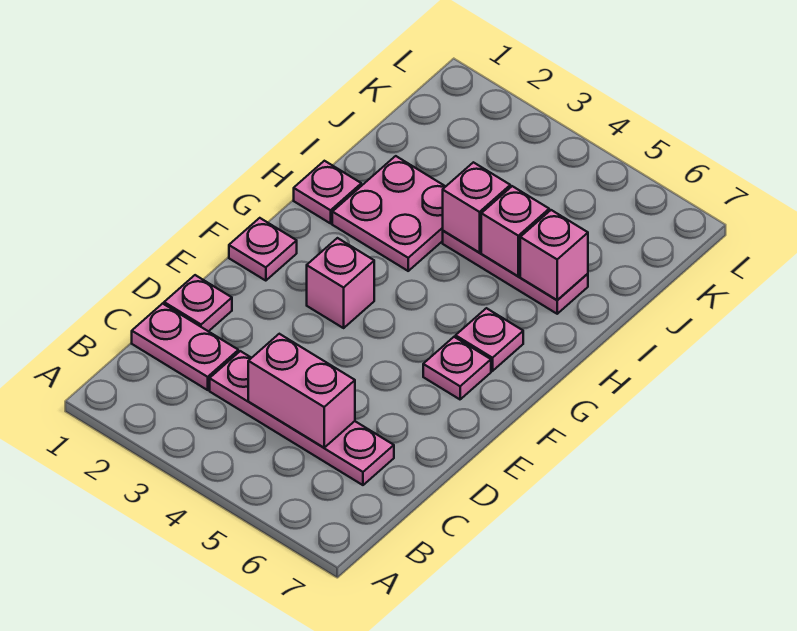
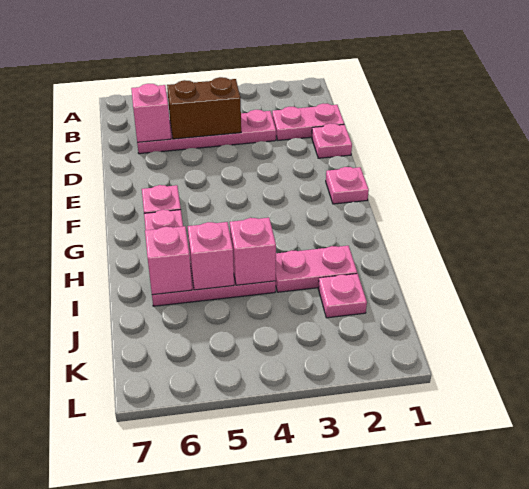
pink brick C4:C5 level 2 -> brown brick C4:C5 level 2
pink brick F3 level 1 -> pink brick C6 level 2
pink plate H1 level 1 -> pink plate J2 level 1
pink plate H2:I3 level 1 -> pink plate I2:I3 level 1

